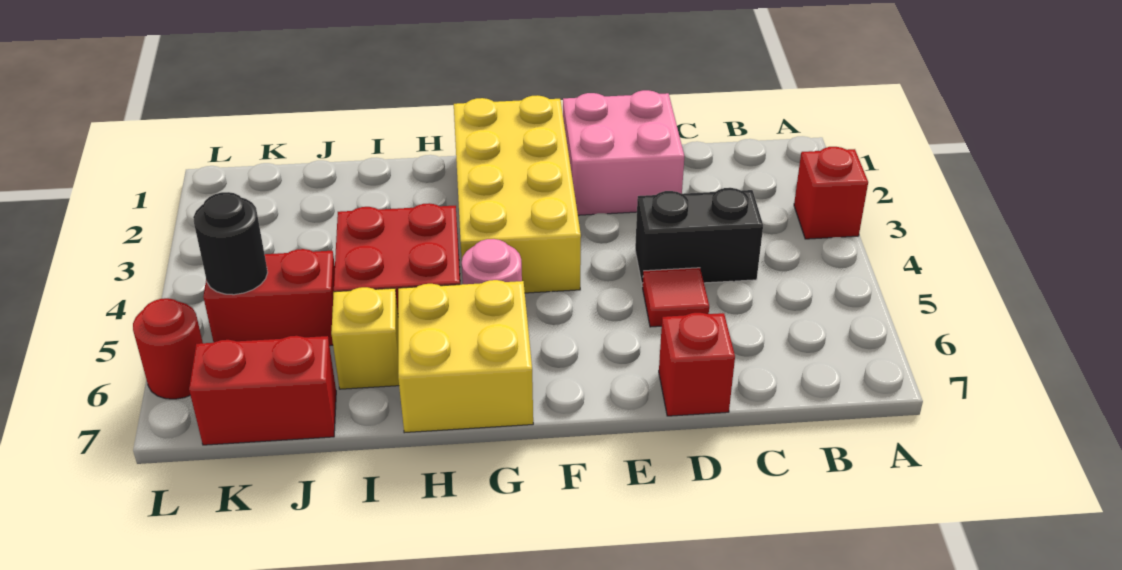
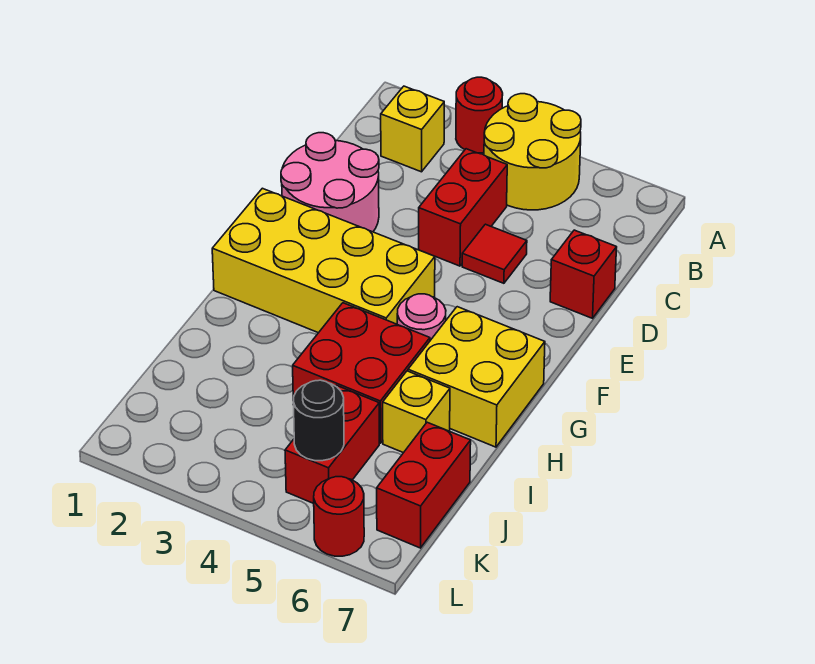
red brick A3 level 1 -> red round brick A3 level 1
none -> yellow round brick A4:B5 level 1
none -> yellow brick B2 level 1
black brick C4:D4 level 1 -> red brick C4:D4 level 1
pink brick D1:E2 level 1 -> pink round brick D1:E2 level 1

